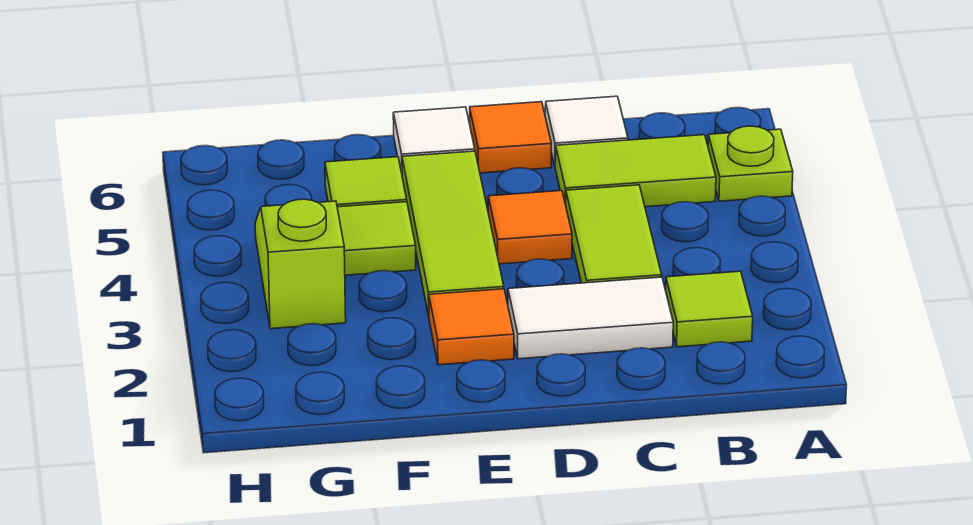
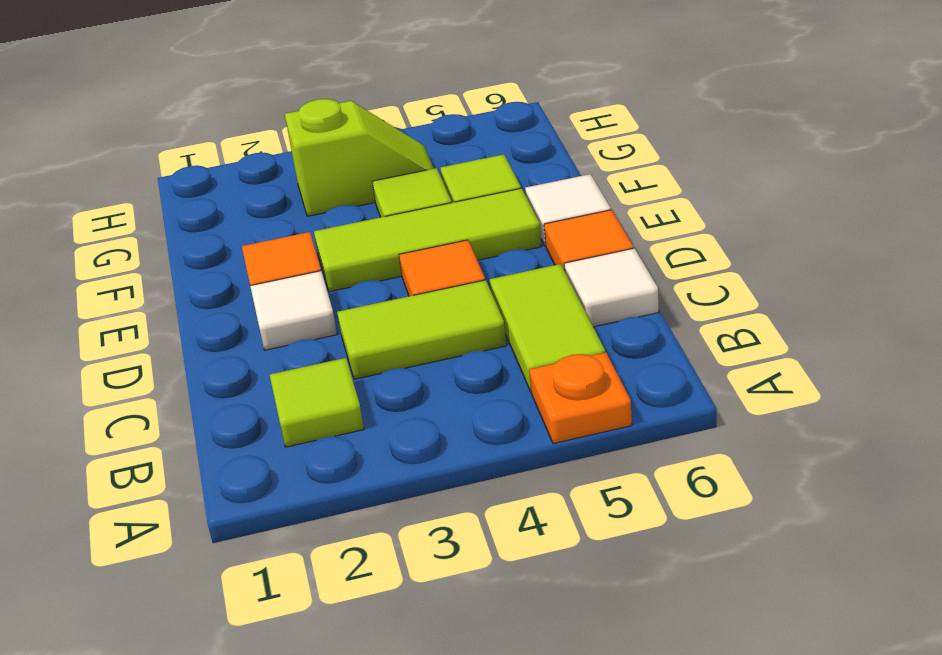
lime plate A5 level 1 -> orange plate A5 level 1
white tile C2:D2 level 1 -> white tile D2 level 1

